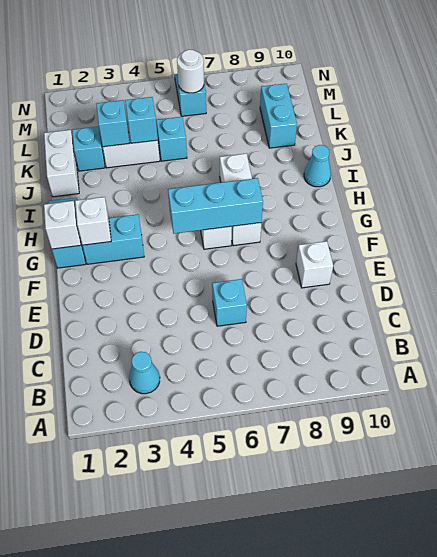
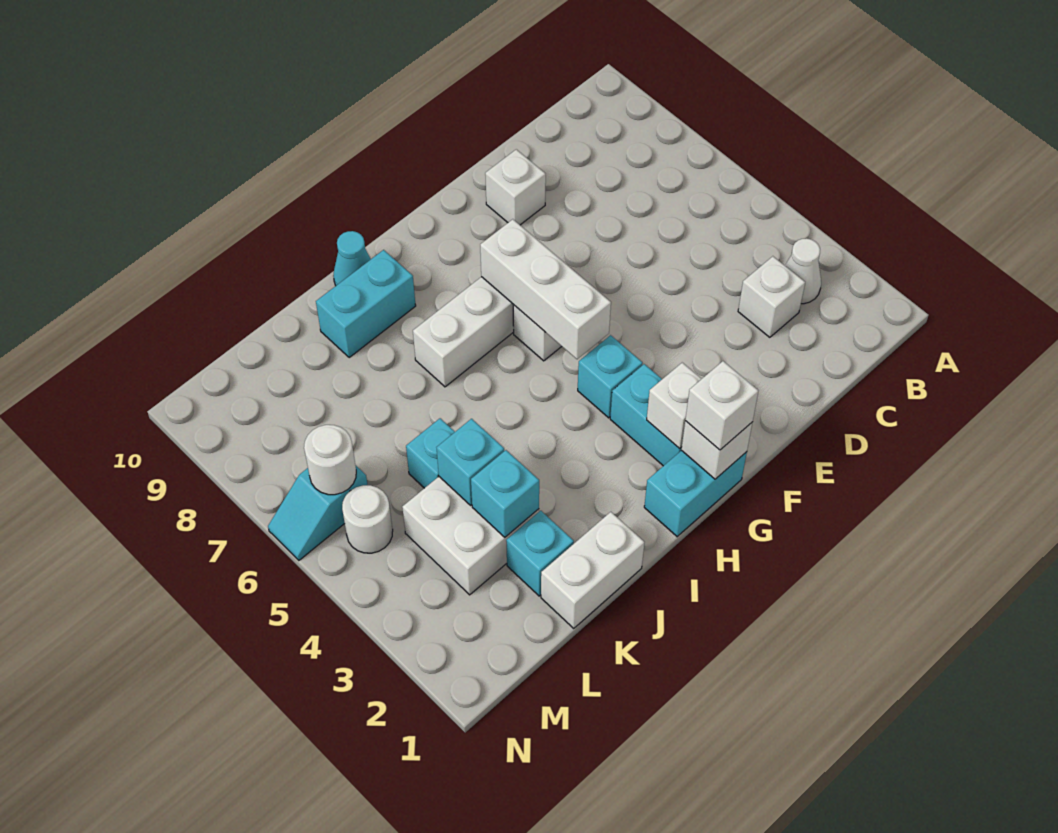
cyan cone B3 level 1 -> white cone B3 level 1
none -> white brick C3 level 1
cyan brick D6 level 1 -> cyan brick G4 level 1
none -> white brick G1 level 3
cyan brick G5:G7 level 2 -> white brick G5:G7 level 2
cyan brick K9:L9 level 1 -> cyan brick I9:J9 level 1
none -> white round brick M5 level 1

